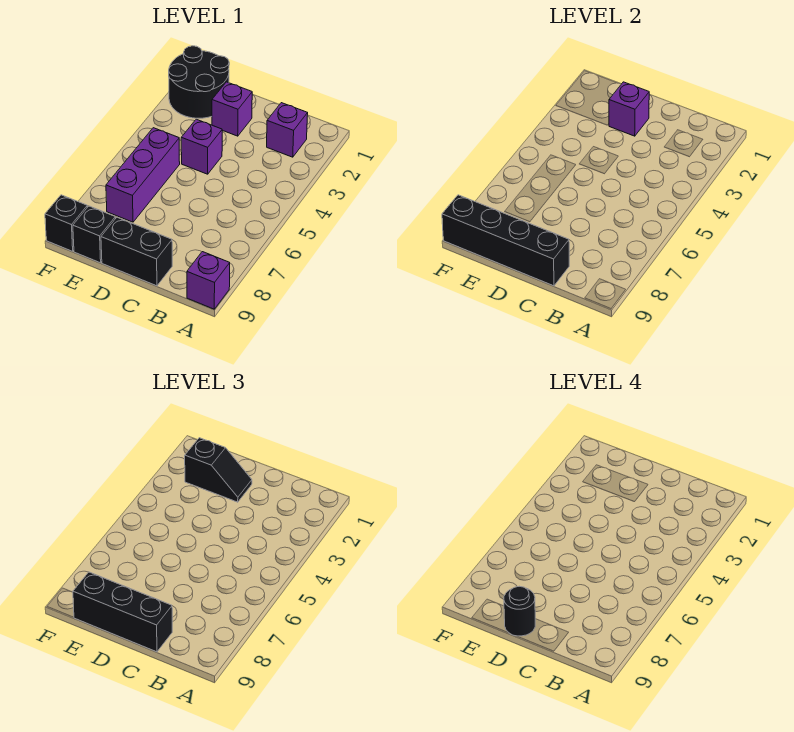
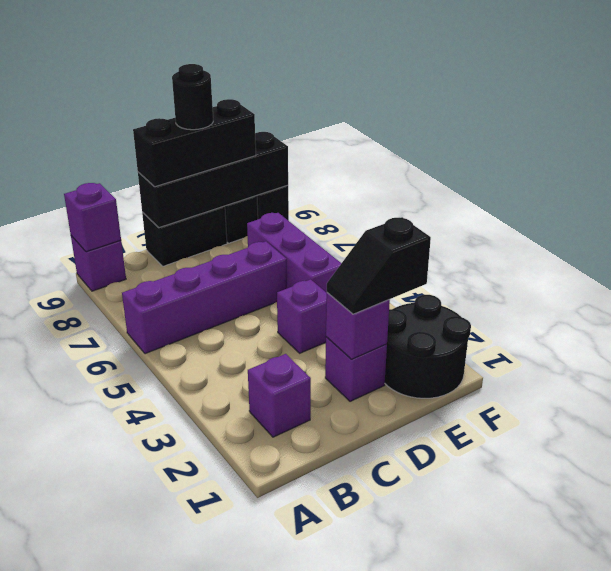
none -> purple brick A6:D6 level 1
none -> purple brick A9 level 2

